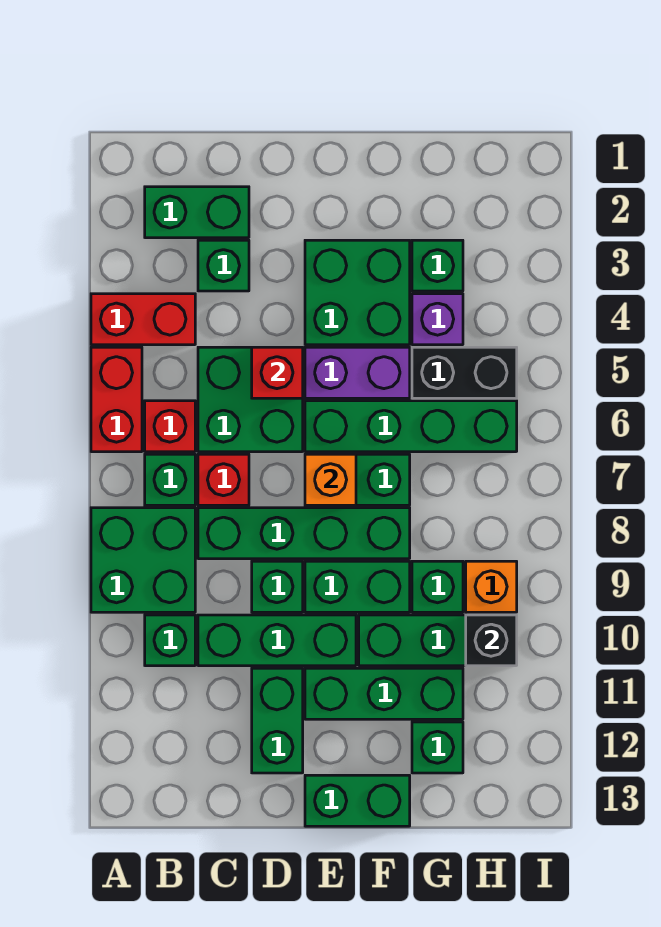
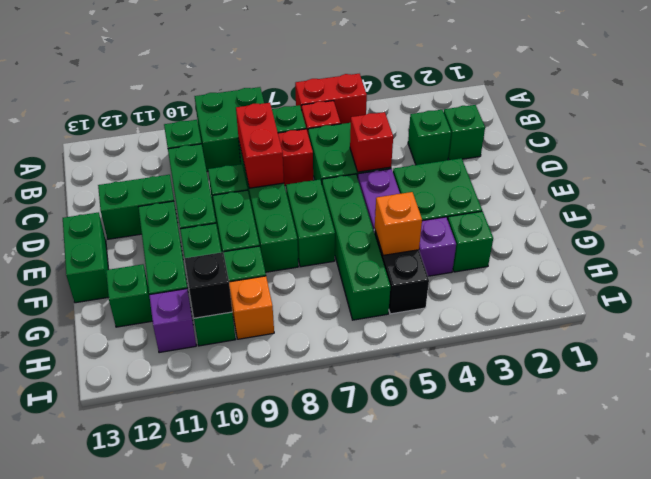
red brick A4:B4 level 1 -> red brick C8:D8 level 2
green brick B2:C2 level 1 -> green brick C2 level 1
orange brick E7 level 2 -> orange brick G5 level 2
none -> purple brick H11 level 1

